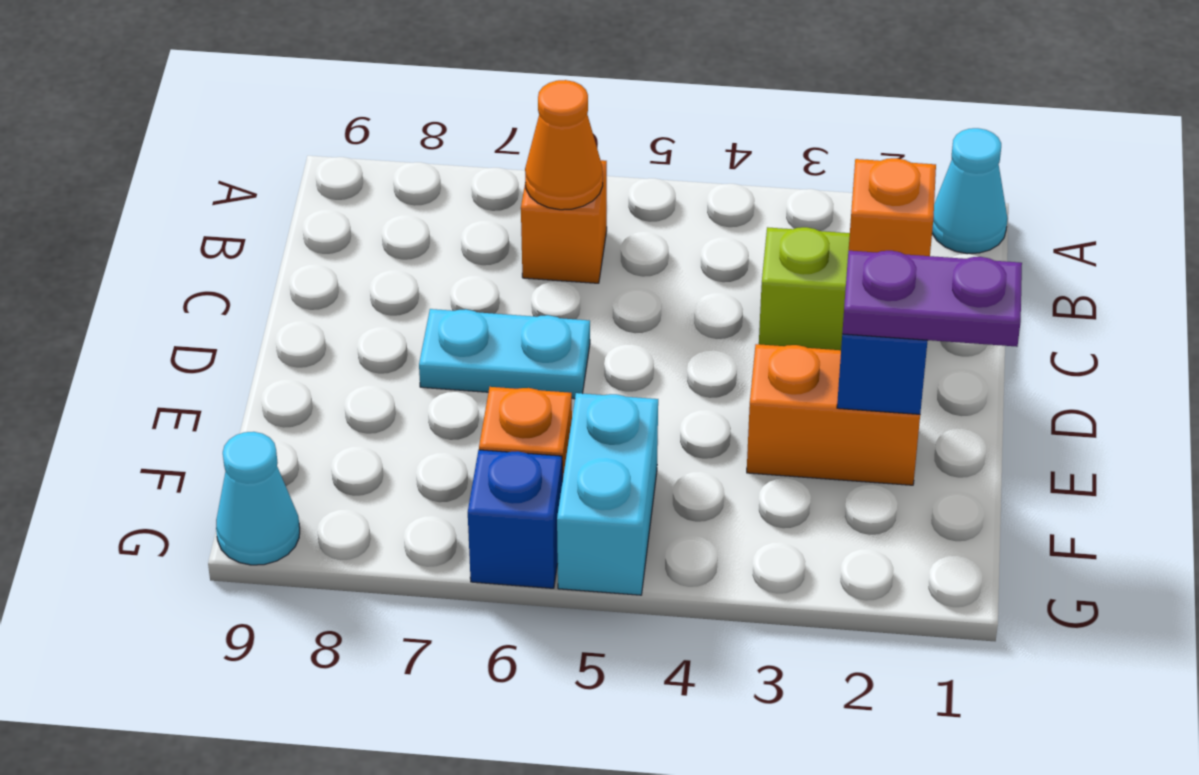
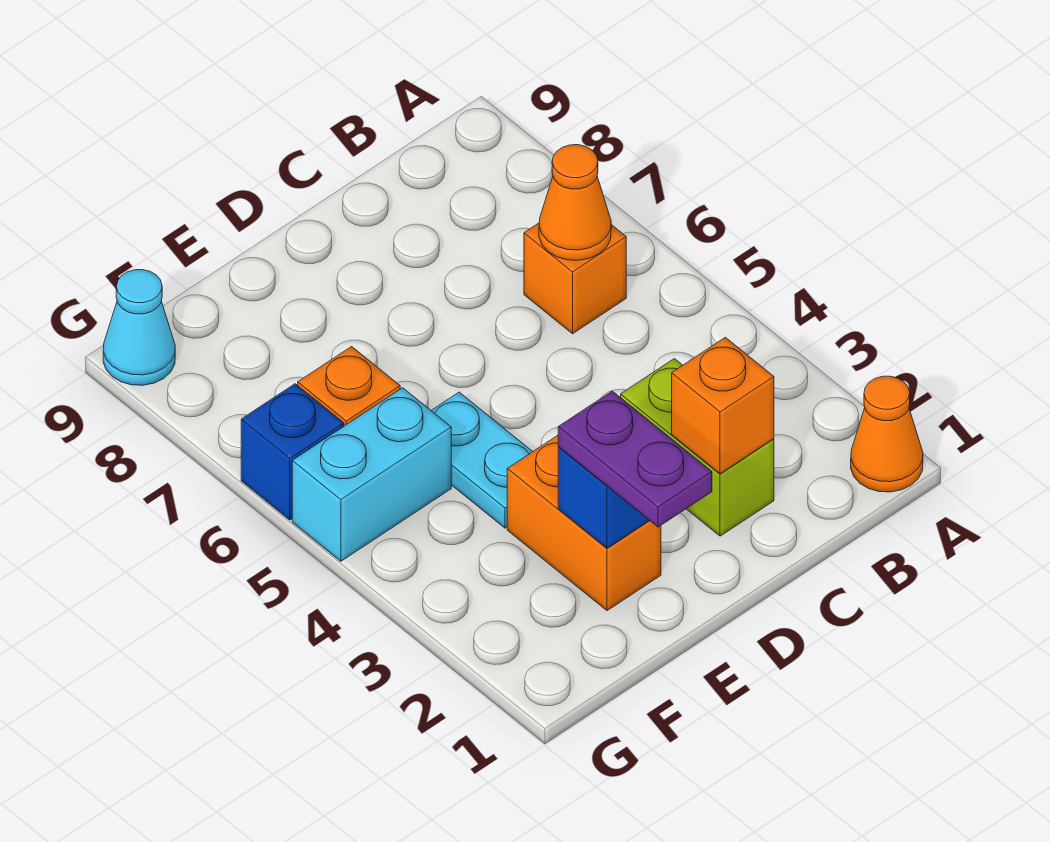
cyan cone A1 level 1 -> orange cone A1 level 1
cyan plate D6:D7 level 1 -> cyan plate E4:E5 level 1

